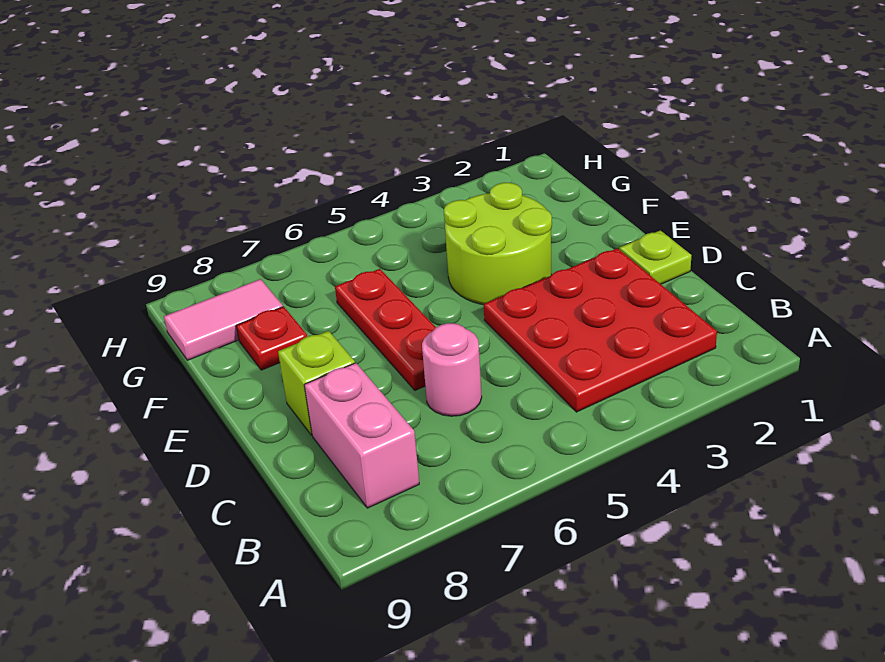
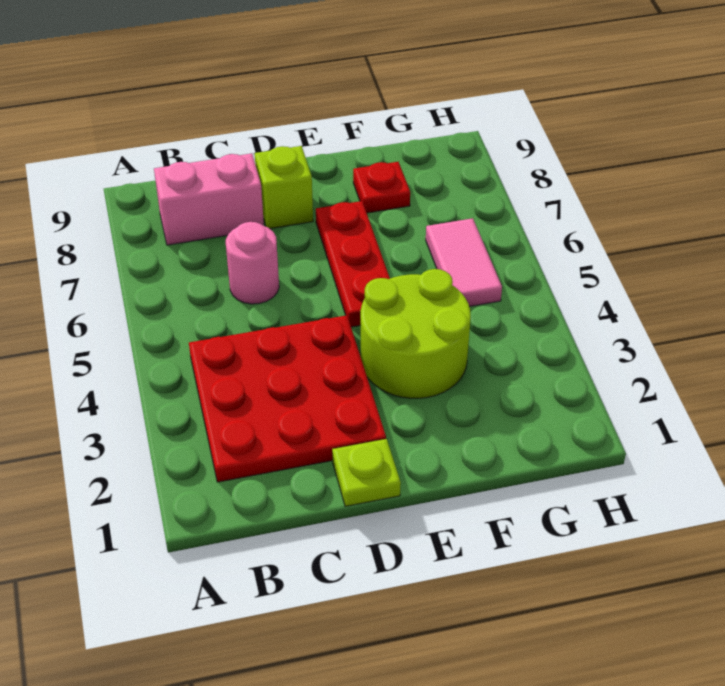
red plate D6:F6 level 1 -> red plate E5:E7 level 1
pink tile G8:G9 level 1 -> pink tile G5:G6 level 1

